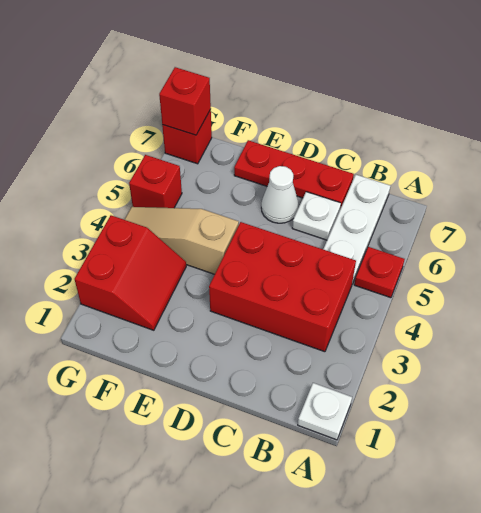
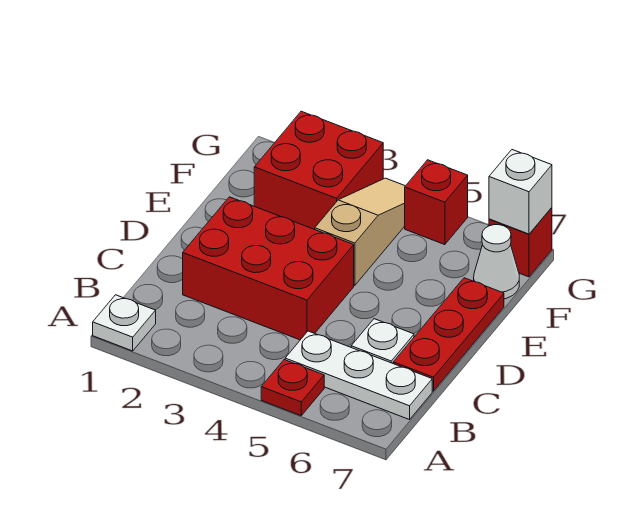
red brick B3:D4 level 1 -> red brick C2:D4 level 1
white cone D6 level 1 -> white cone F7 level 1
red slope F2:G3 level 1 top G -> red brick F2:G3 level 1
red brick G7 level 2 -> white brick G7 level 2

